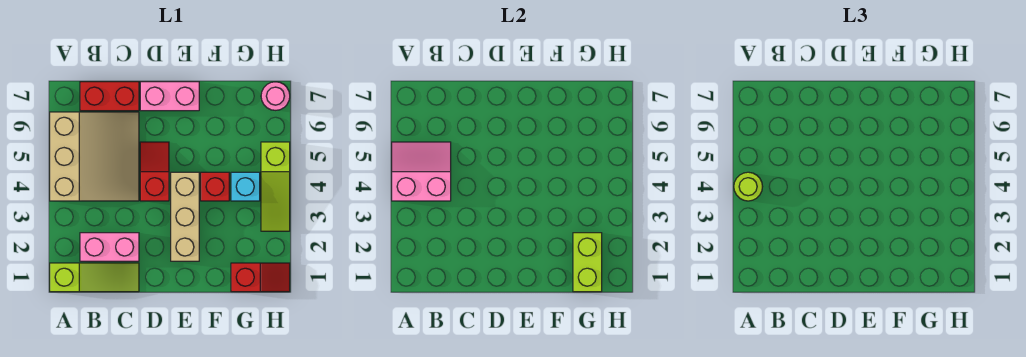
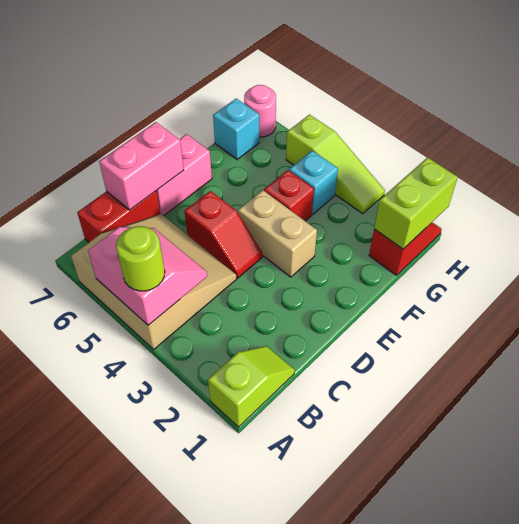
lime slope A1:C1 level 1 top A -> lime slope A1:B1 level 1 top A
pink slope A4:B5 level 2 top 4 -> pink slope A4:B5 level 2 top A
pink brick B2:C2 level 1 -> pink brick C7:D7 level 2
red slope D4:D5 level 1 top 4 -> red slope D4:D5 level 1 top 5
tan brick E2:E4 level 1 -> tan brick E3:E4 level 1
lime brick G1:G2 level 2 -> lime brick G1:H1 level 2
none -> cyan brick G7 level 1

